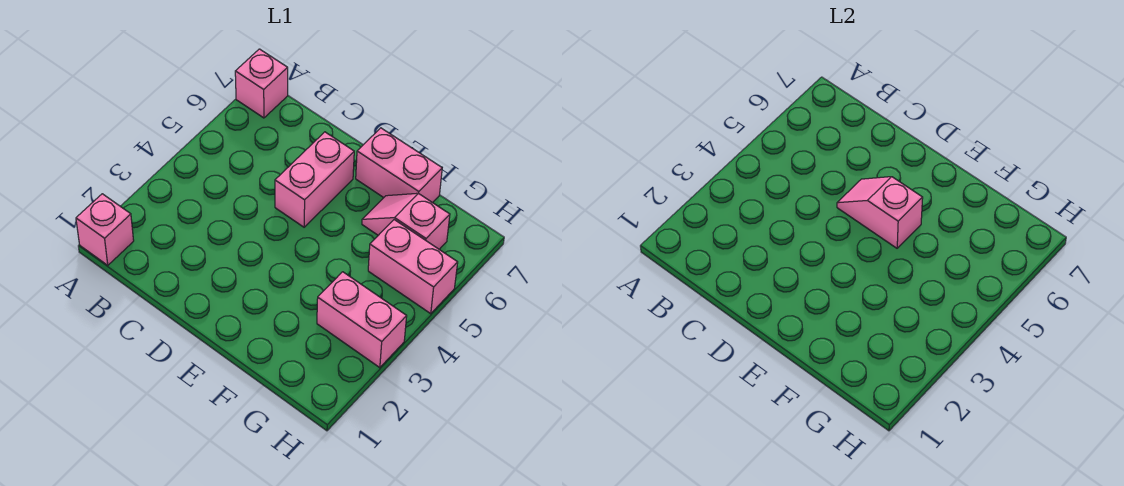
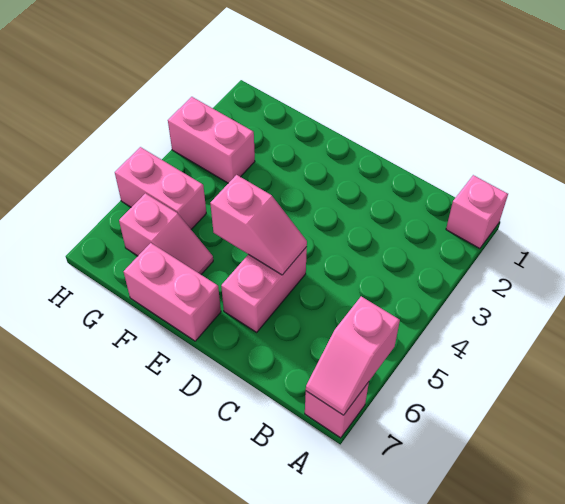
none -> pink slope A6:A7 level 2 top 6

